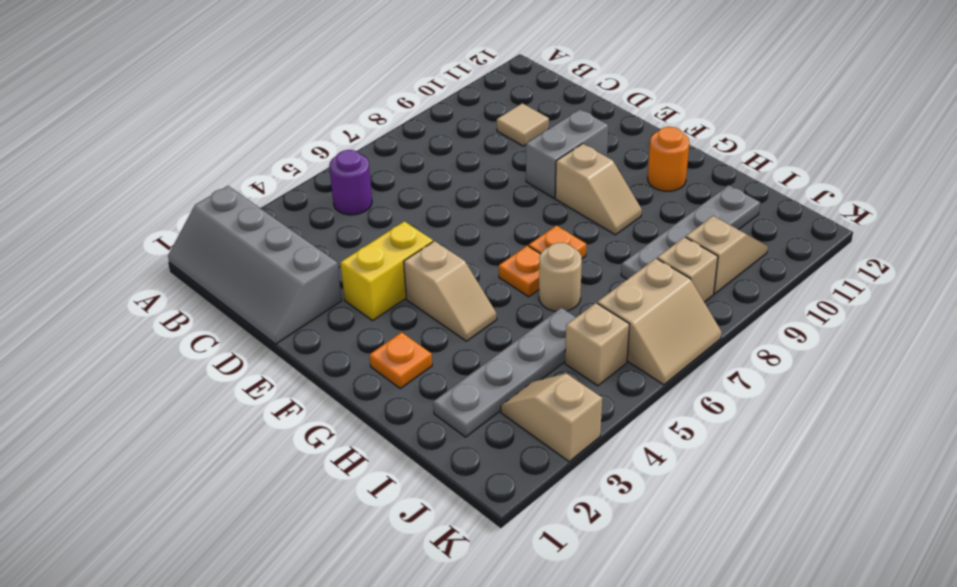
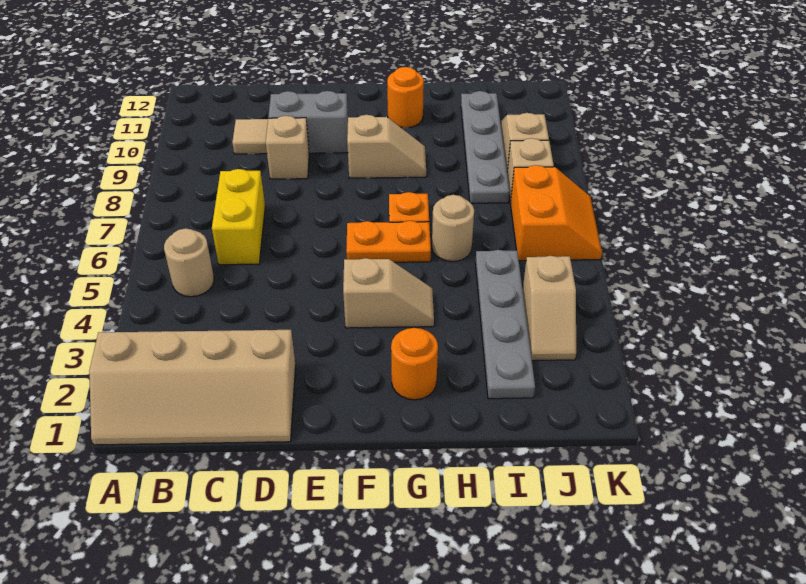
grey slope A1:D2 level 1 top 2 -> tan slope A1:D2 level 1 top 2
purple round brick B5 level 1 -> tan round brick B5 level 1
yellow brick E3:E4 level 1 -> yellow brick C6:C7 level 1
grey brick E9:E10 level 1 -> grey brick D10:E10 level 1
orange plate G2 level 1 -> orange round brick G2 level 1
orange plate G6 level 1 -> orange plate F6:G6 level 1
tan slope J3:K3 level 1 top K -> tan slope J3:J4 level 1 top 4
tan brick J5 level 1 -> tan brick D9 level 1
tan slope J6:K7 level 1 top J -> orange slope J6:K7 level 1 top J

